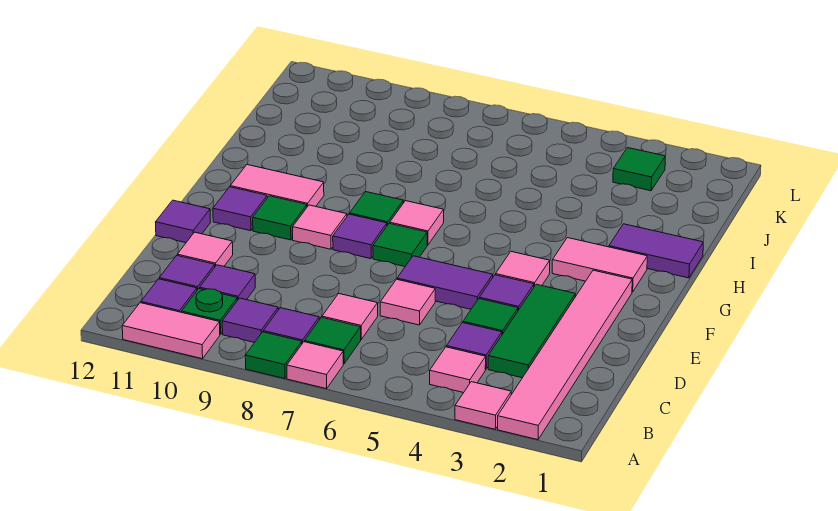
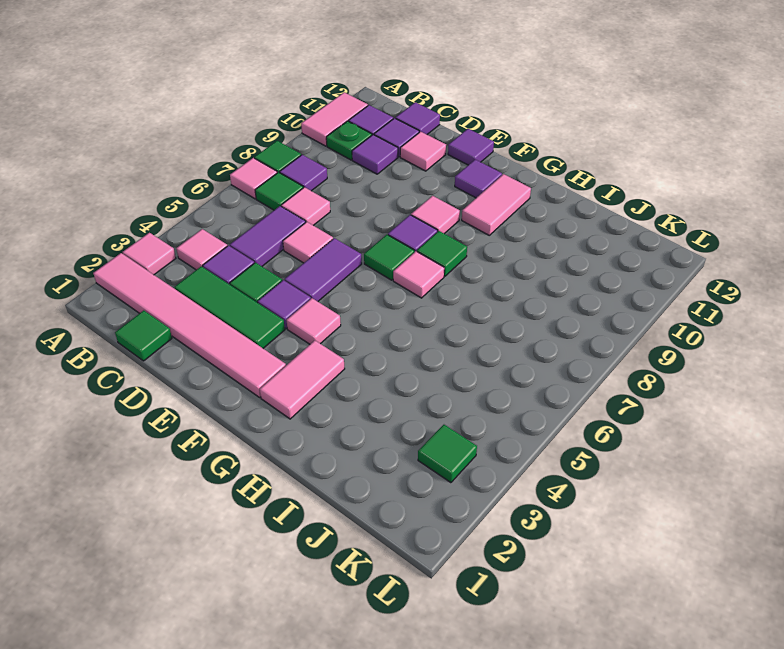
purple tile B9 level 1 -> purple tile C12 level 1
green tile F10 level 1 -> green tile C1 level 1
purple tile H1:H2 level 1 -> purple tile C5:C6 level 1

